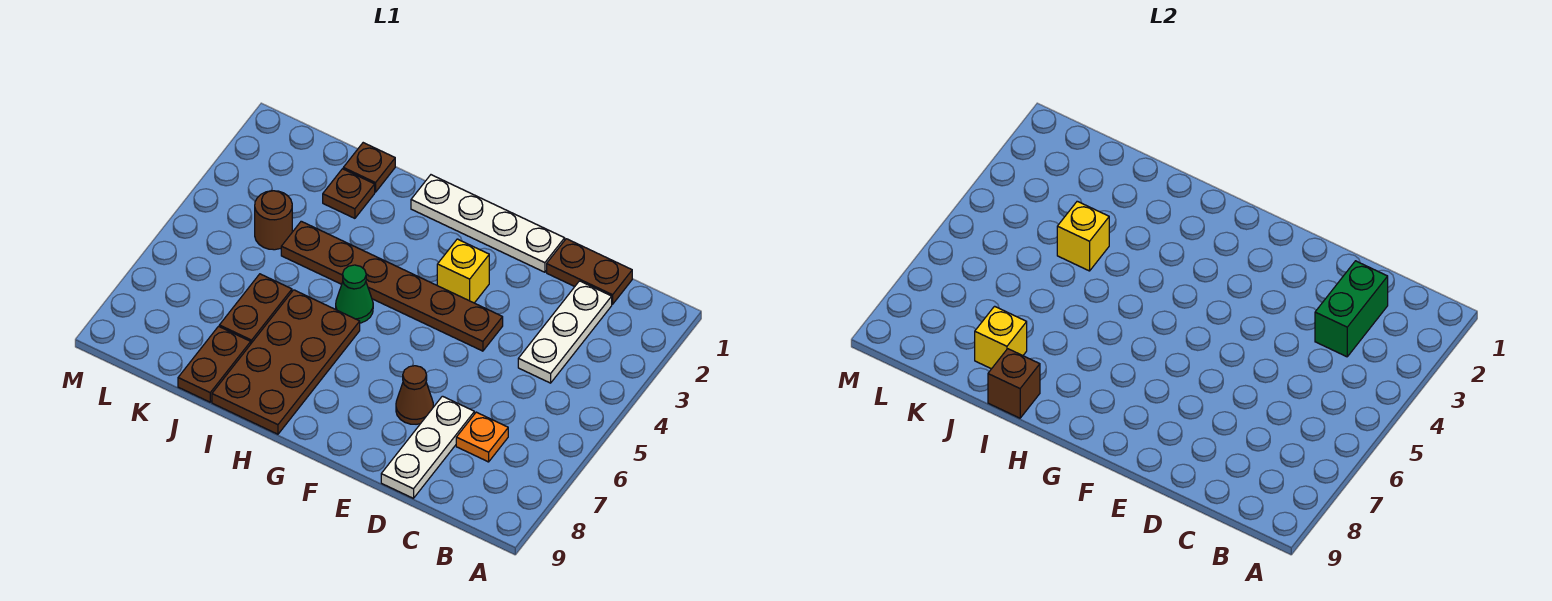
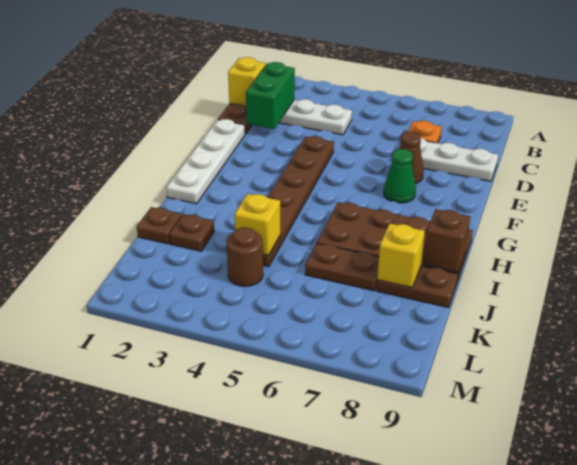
green brick C2:C3 level 2 -> green brick C2:D2 level 2
yellow brick F3 level 1 -> yellow brick C1 level 2
green cone H5 level 1 -> green cone F7 level 1

